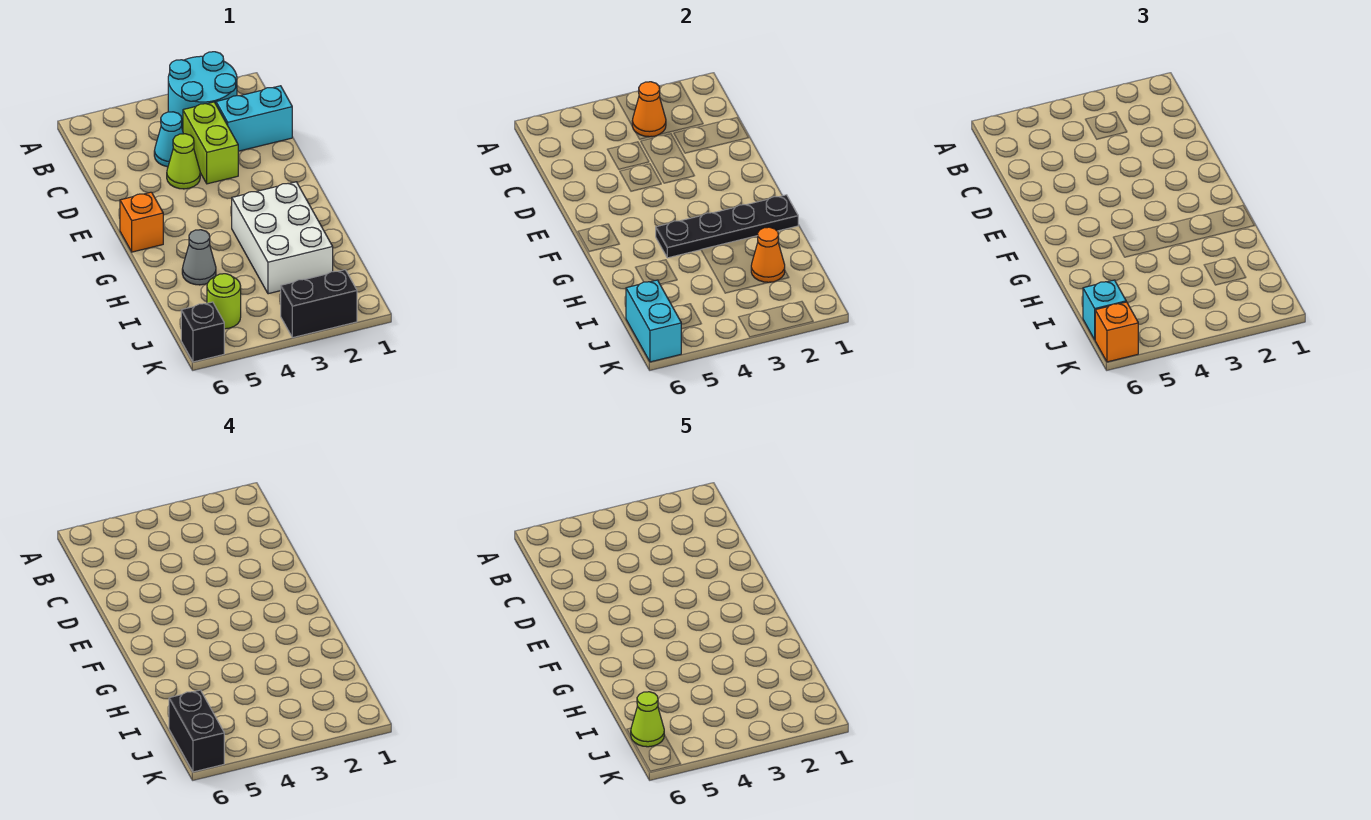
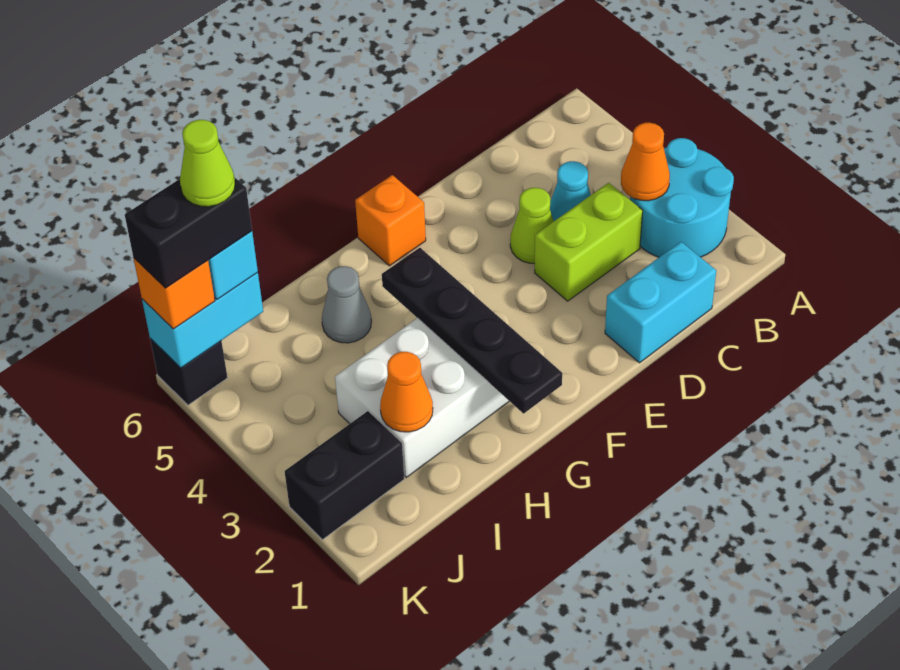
cyan brick C1:C2 level 1 -> cyan brick C1:D1 level 1
lime round brick J5 level 1 -> none
black brick K2:K3 level 1 -> black brick J2:K2 level 1

